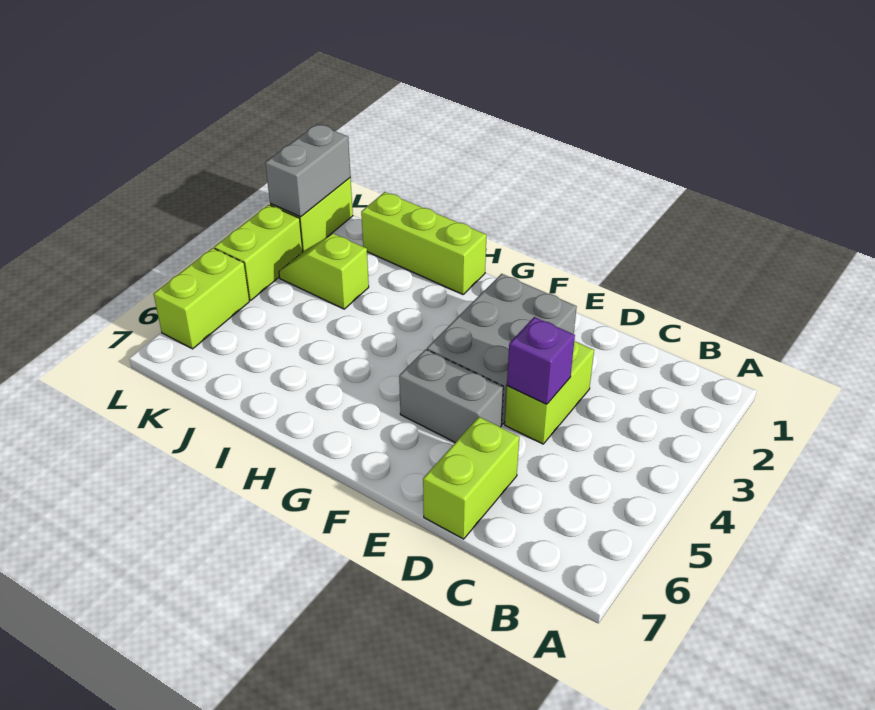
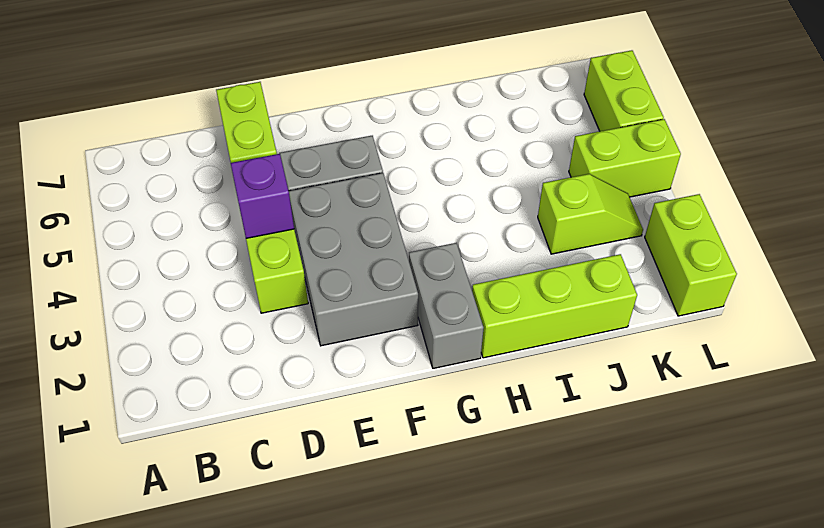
grey brick L1:L2 level 2 -> grey brick G1:G2 level 1
lime brick L3:L4 level 1 -> lime brick K4:L4 level 1

